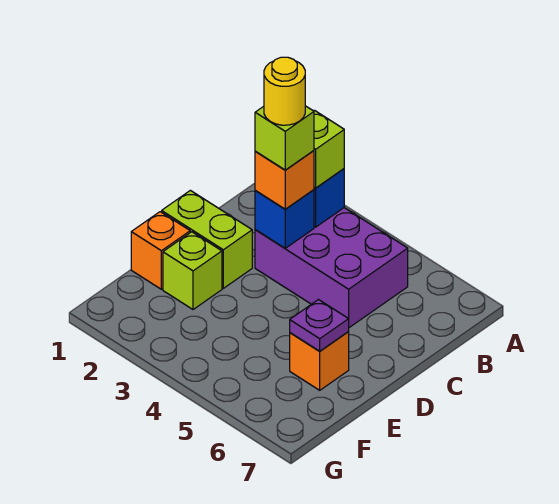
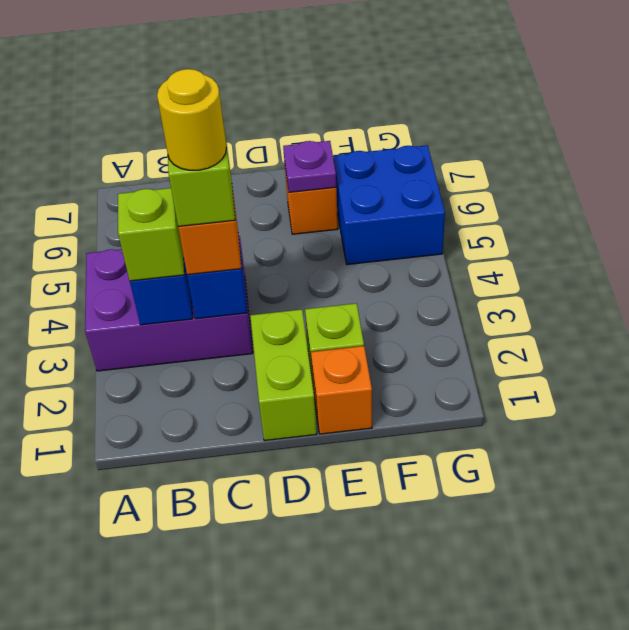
purple brick B3:C5 level 1 -> purple brick A3:C4 level 1
none -> blue brick F5:G6 level 1

